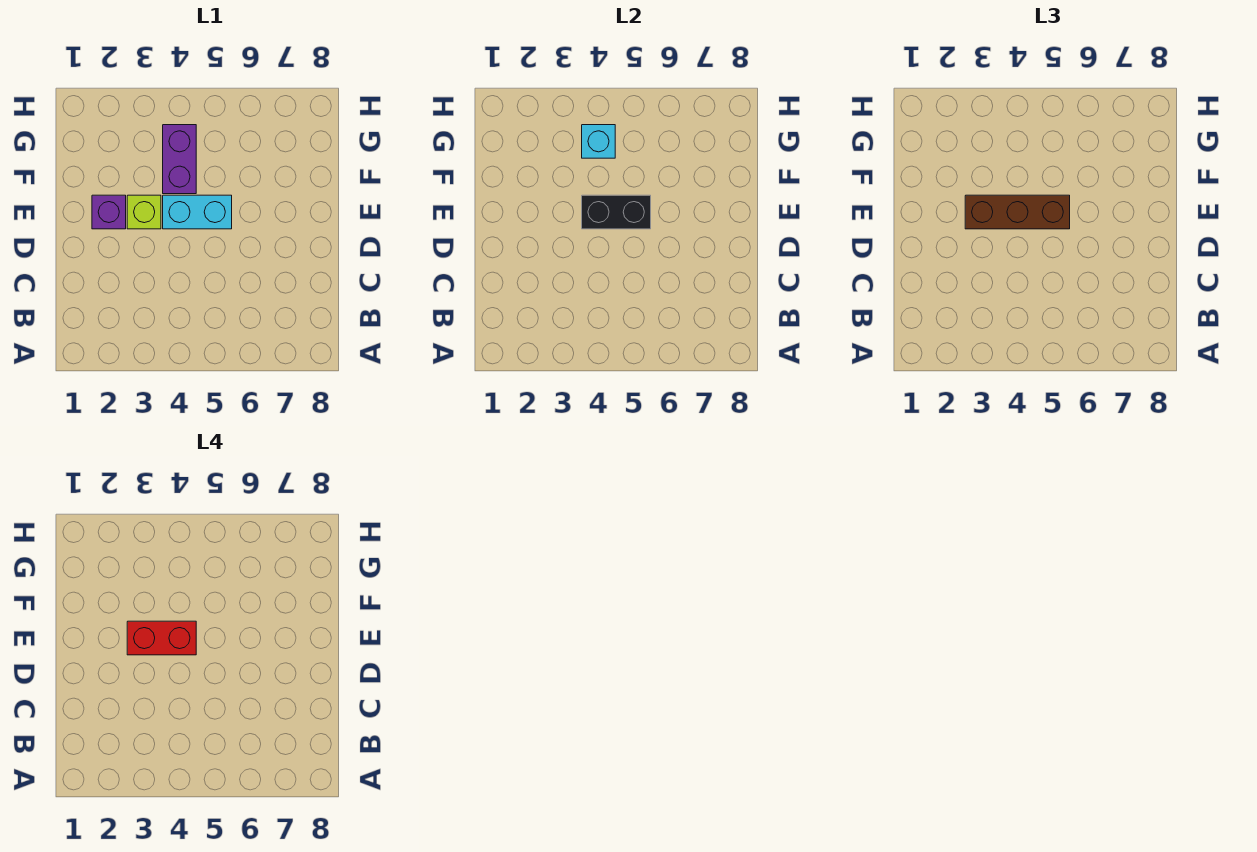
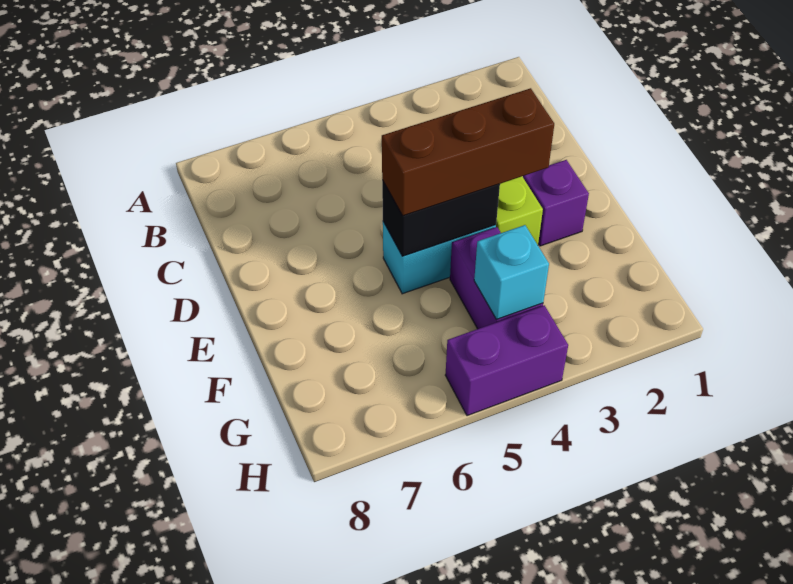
red brick E3:E4 level 4 -> none
none -> purple brick H4:H5 level 1

